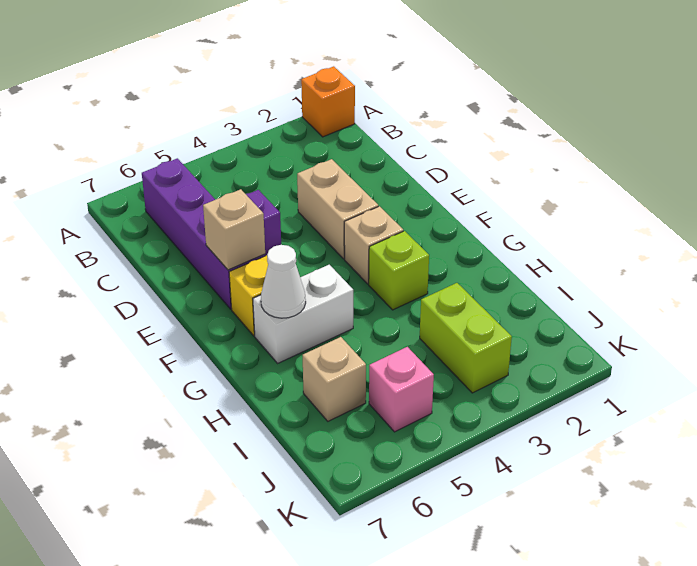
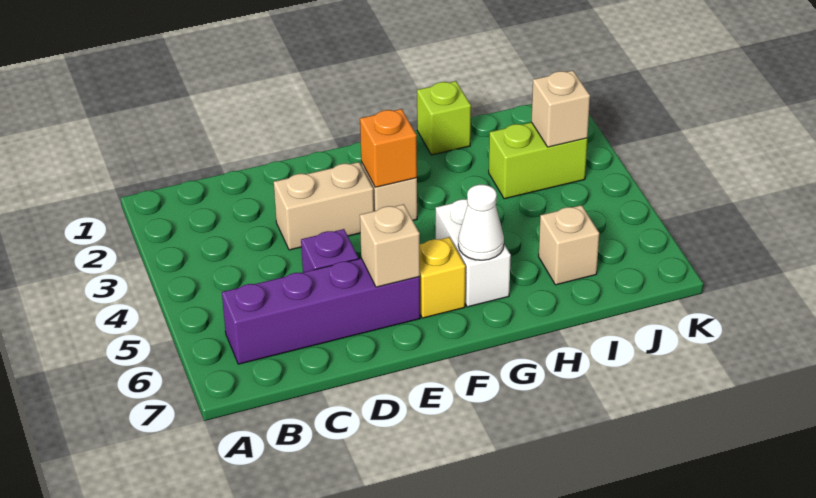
orange brick A1 level 1 -> orange brick F3 level 2
lime brick G3 level 1 -> lime brick H1 level 1
none -> tan brick J3 level 2
pink brick J5 level 1 -> none

